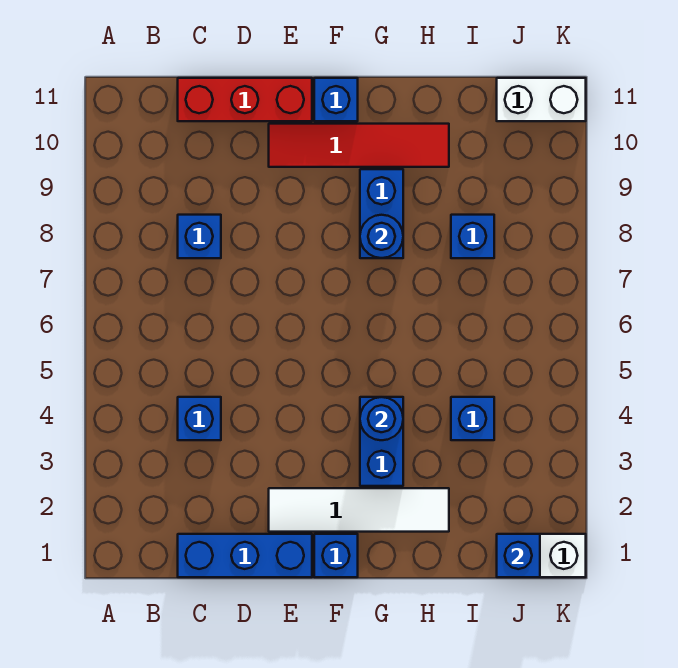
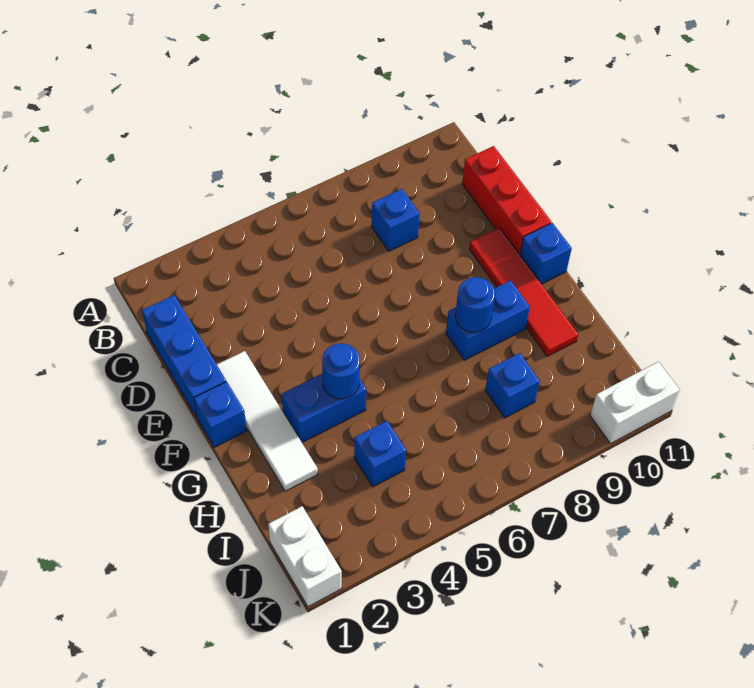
blue brick C4 level 1 -> none
blue brick J1 level 2 -> none
white brick J11:K11 level 1 -> white brick K10:K11 level 1

